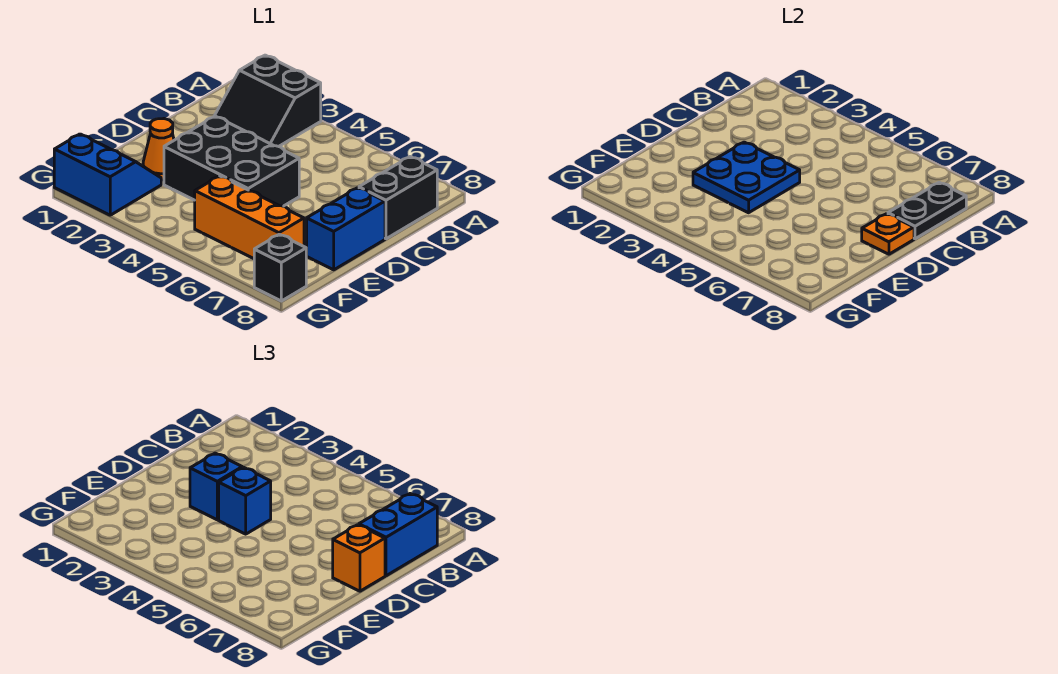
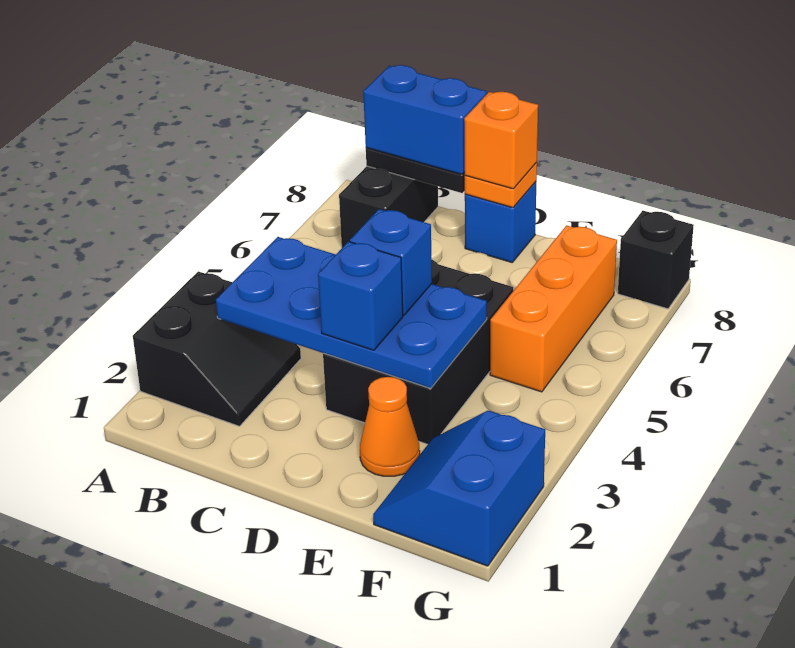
black brick B8:C8 level 1 -> black brick B7:B8 level 1
blue plate D3:E4 level 2 -> blue plate B3:E4 level 2
blue brick D8:E8 level 1 -> blue brick D8 level 1

